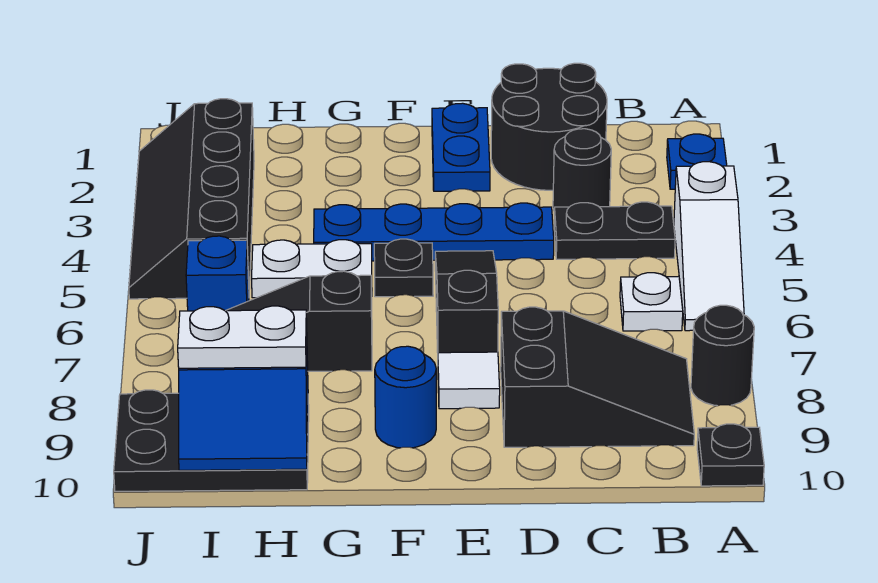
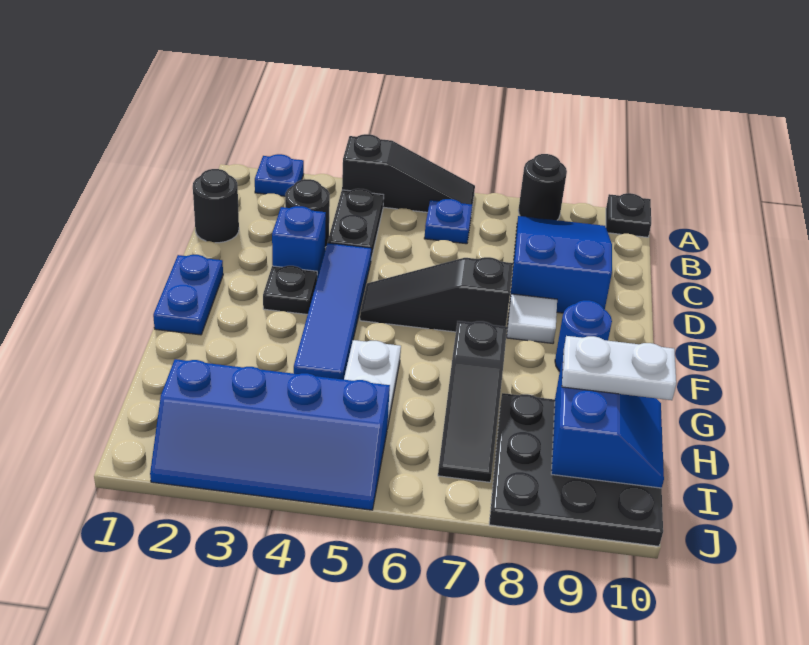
white slope A4:A6 level 1 top 4 -> black slope A4:A6 level 1 top 4
white plate B6 level 1 -> blue plate B6 level 1
black slope B8:D9 level 1 top D -> blue slope B8:D9 level 1 top D
black round brick C1:D2 level 1 -> black round brick C1 level 1
blue plate D4:G4 level 1 -> blue tile D4:G4 level 1
blue plate E1:E2 level 1 -> blue plate E1:F1 level 1
black plate F5 level 1 -> black plate E3 level 1
black plate H9:J10 level 1 -> black plate H8:J10 level 1
white plate H9:I9 level 3 -> white plate H9:H10 level 3
black slope I2:J5 level 1 top I -> blue slope I2:J5 level 1 top I
blue brick I6 level 1 -> blue brick D3 level 1

